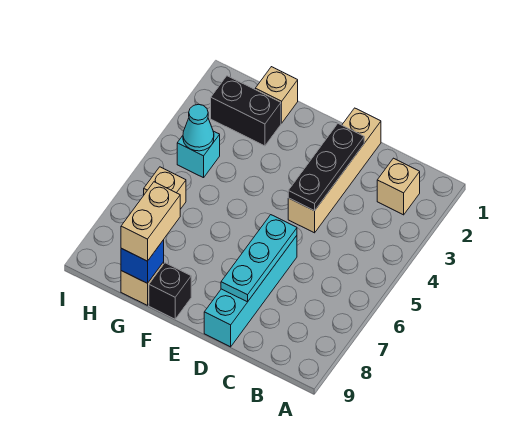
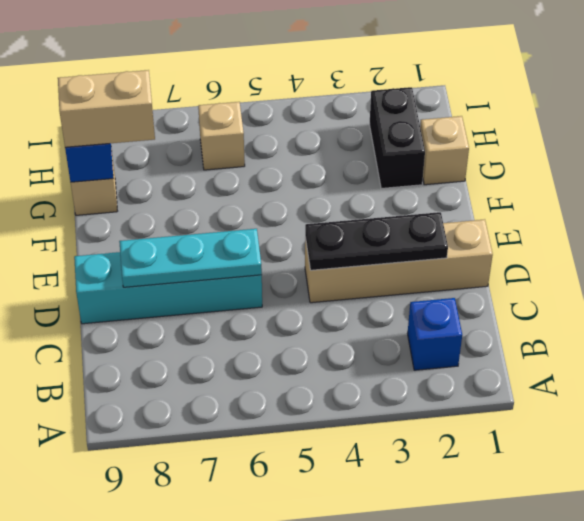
tan brick B2 level 1 -> blue brick B2 level 1
black brick F9 level 1 -> none
cyan brick H4 level 1 -> none
cyan cone H4 level 2 -> none

